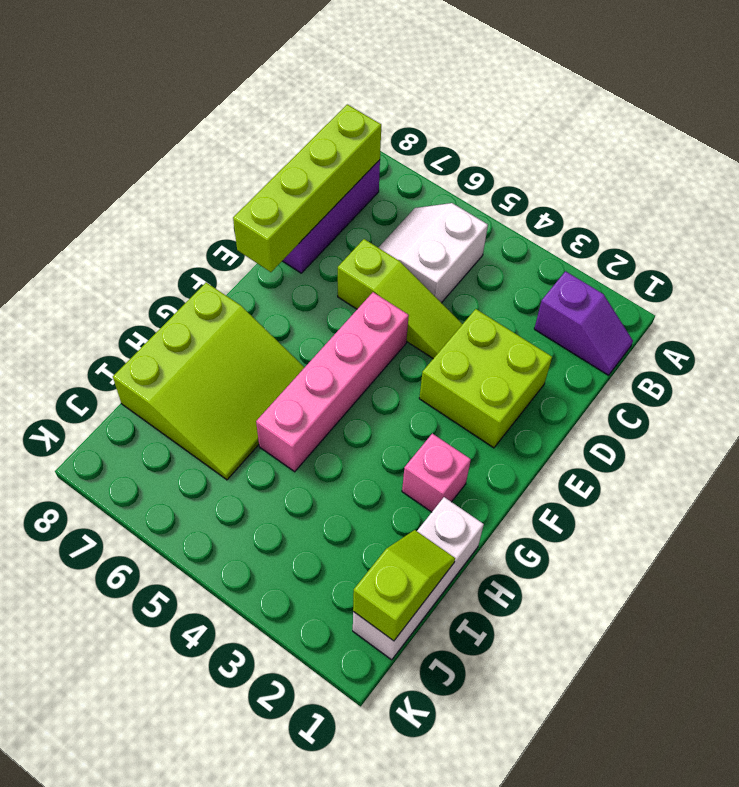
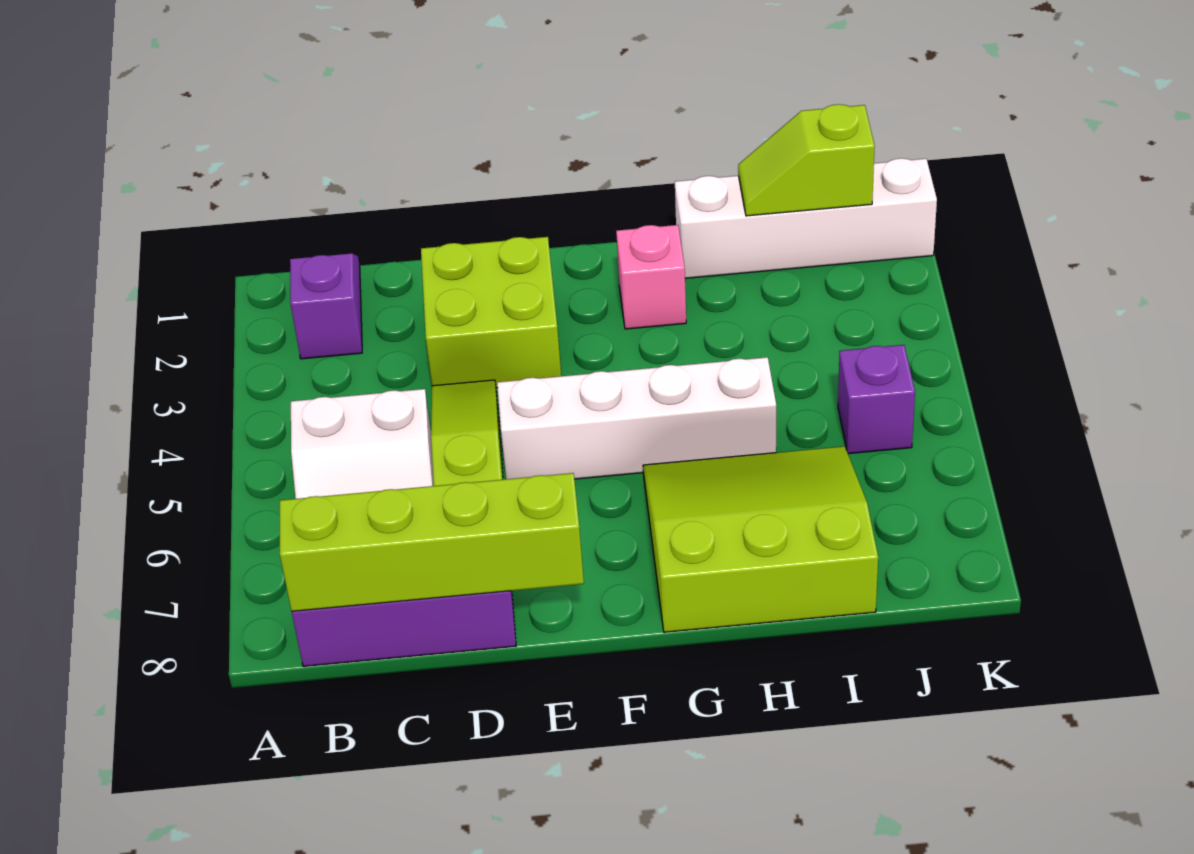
pink brick E5:H5 level 1 -> white brick E5:H5 level 1
white brick H1:J1 level 1 -> white brick H1:K1 level 1
none -> purple brick J5 level 1

